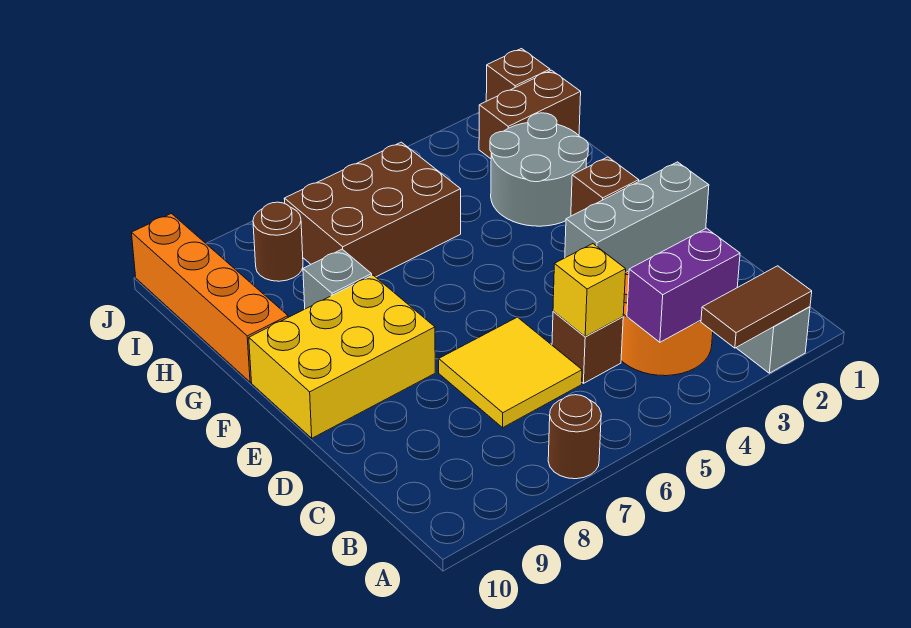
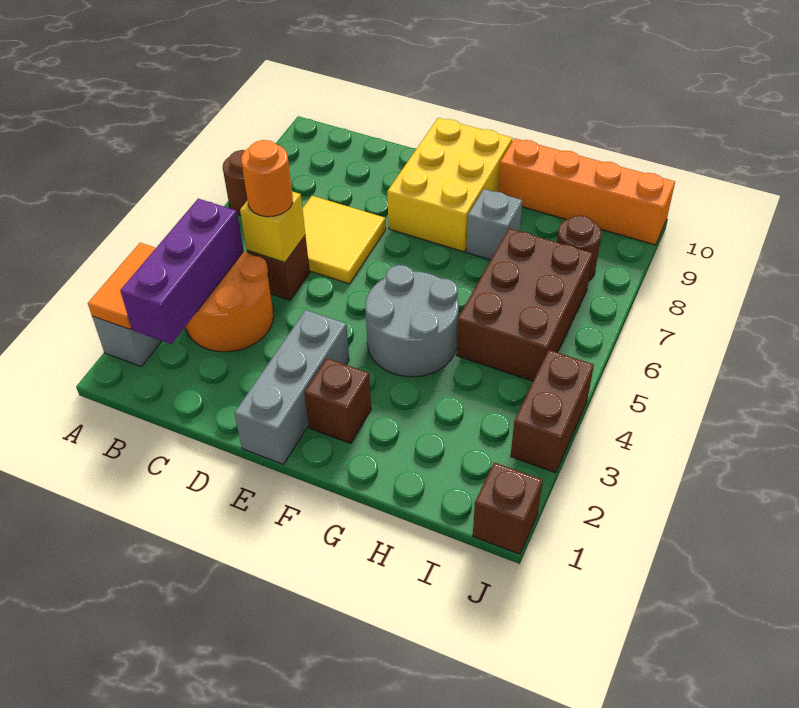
brown tile A2:A3 level 2 -> orange tile A2:A3 level 2
purple brick B3:B4 level 2 -> purple brick B2:B4 level 2
none -> orange round brick C5 level 3
grey round brick G2:H3 level 1 -> grey round brick F4:G5 level 1
brown brick I1:I2 level 1 -> brown brick J3:J4 level 1

